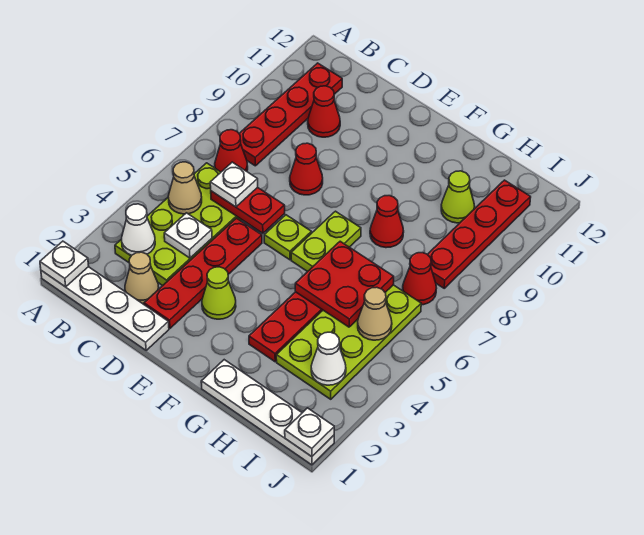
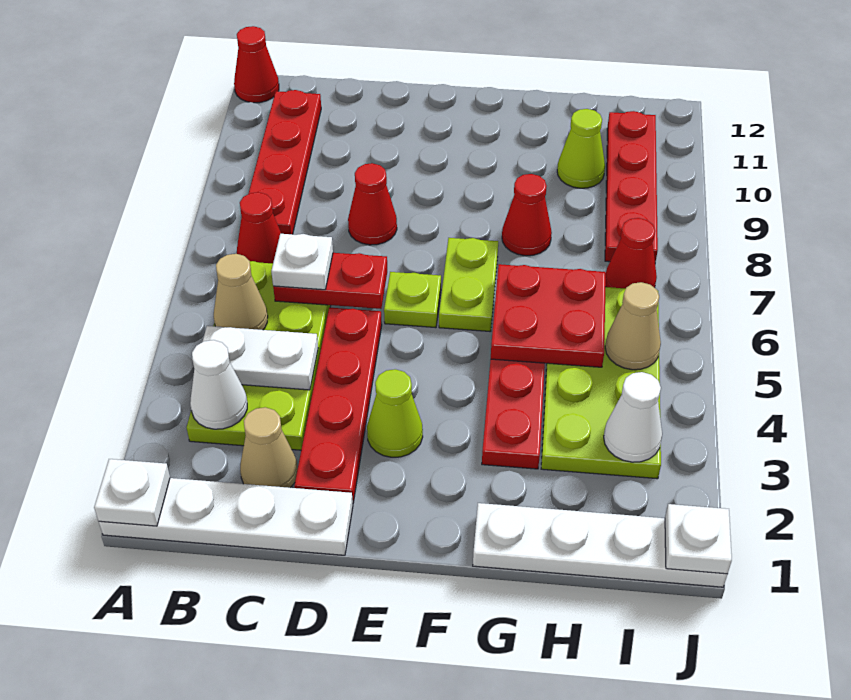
white plate C4 level 2 -> white plate B4:C4 level 2
red cone C10 level 1 -> red cone A12 level 1

